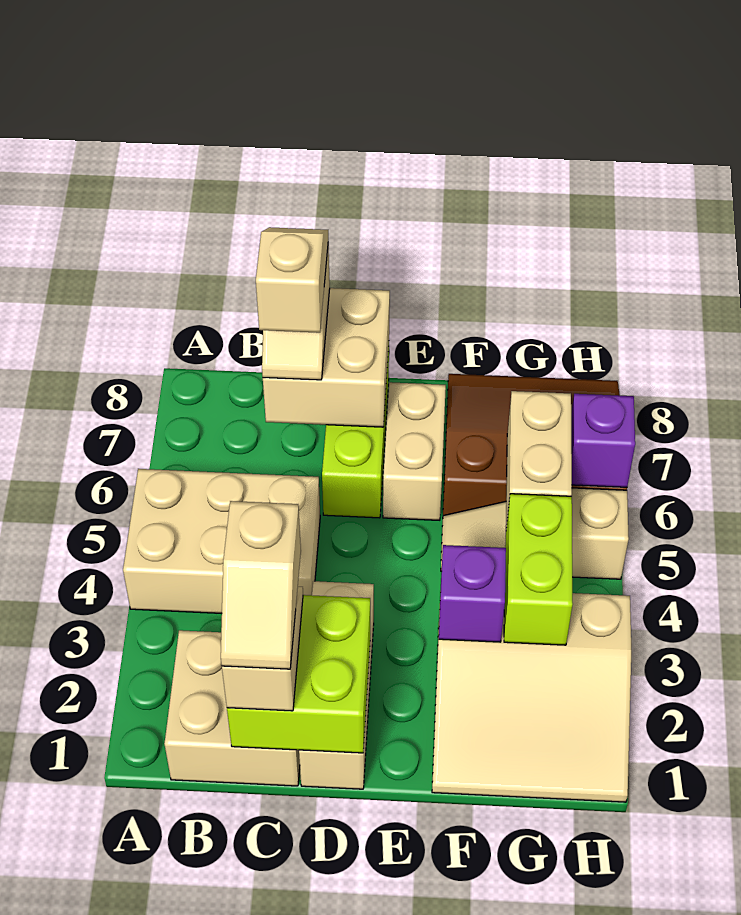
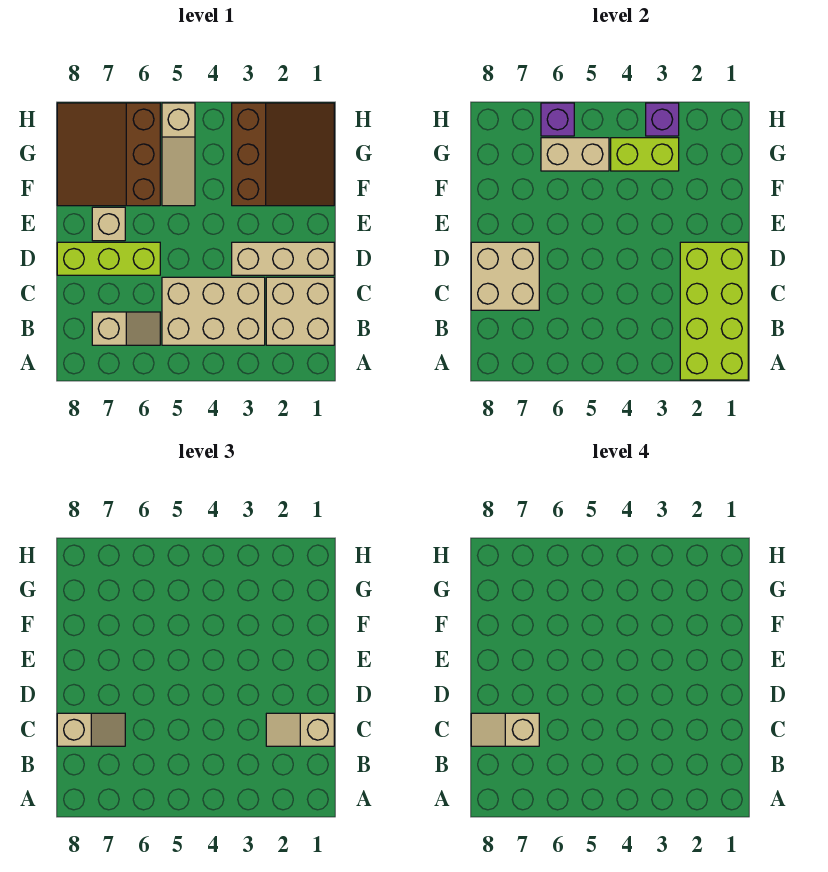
tan brick A4:C5 level 1 -> tan brick B3:C5 level 1
lime brick C1:D2 level 2 -> lime brick A1:D2 level 2
tan slope C1:C2 level 4 top 2 -> tan slope B6:B7 level 1 top 7
tan brick E6:E7 level 1 -> tan brick E7 level 1
tan slope F1:H3 level 1 top 3 -> brown slope F1:H3 level 1 top 3
purple brick F3 level 2 -> purple brick H3 level 2

